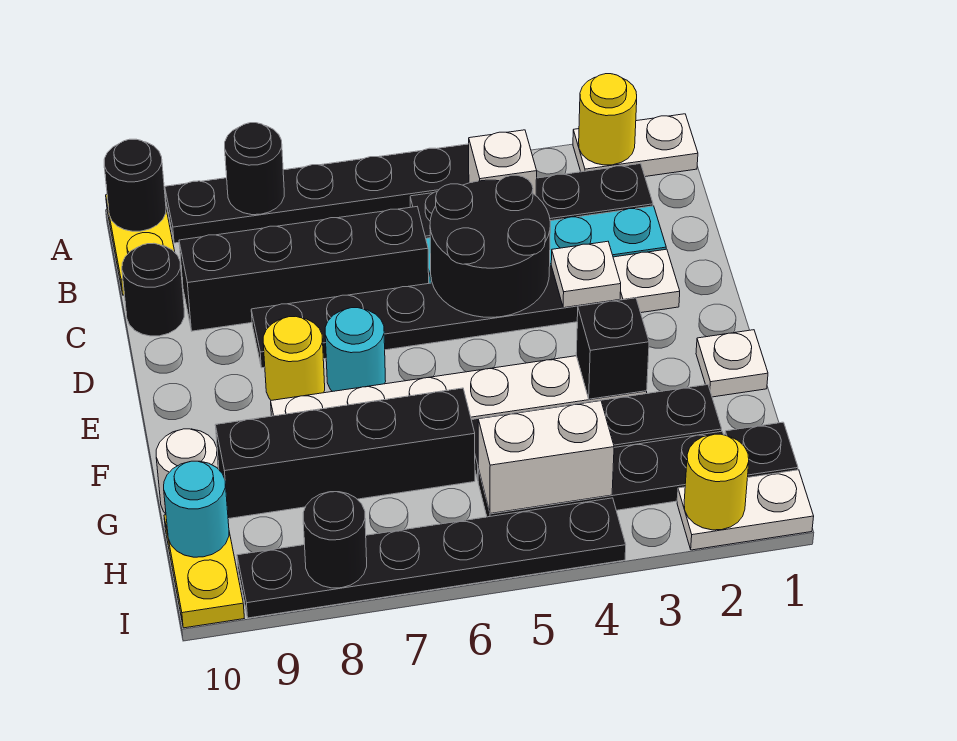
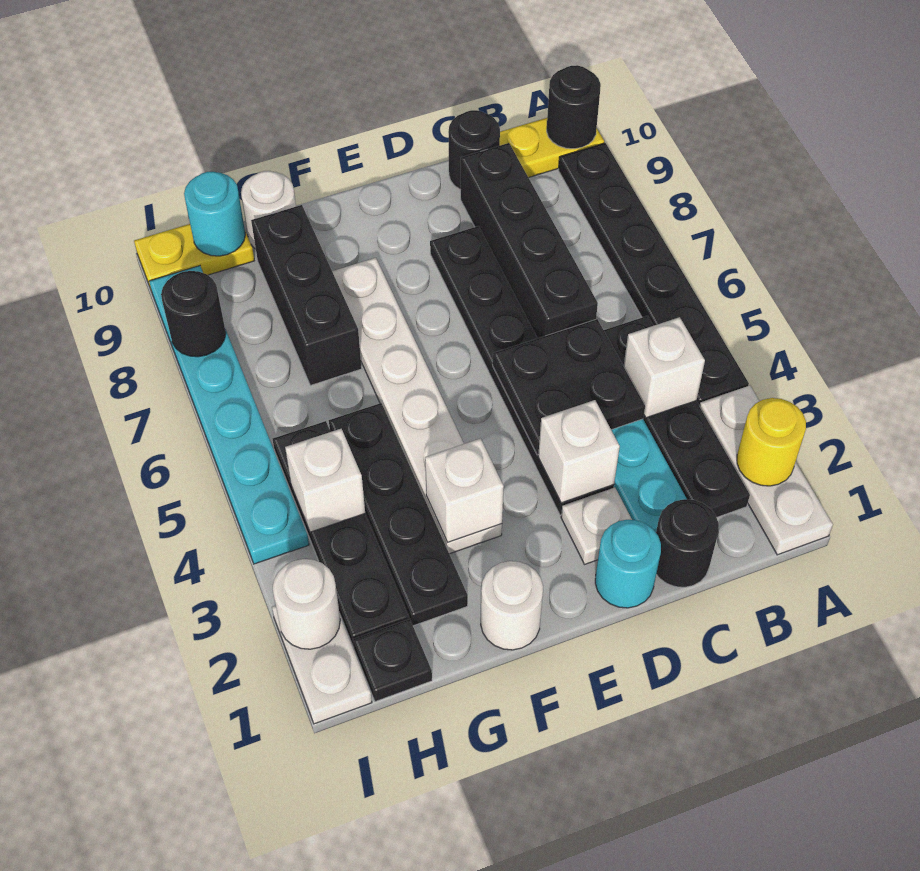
white plate A1:A2 level 1 -> white plate A1:A3 level 1
black round brick A8 level 2 -> black round brick C1 level 1
black round brick C4:D5 level 2 -> black plate C4:D5 level 2
white plate D3 level 2 -> white brick D3 level 2
cyan round brick E7 level 1 -> cyan round brick D1 level 1
yellow round brick E8 level 1 -> none
white plate F1 level 1 -> white round brick F1 level 1
black brick F3 level 2 -> white brick F3 level 2
black brick G6:G9 level 1 -> black brick G7:G9 level 1
white brick H4:H5 level 2 -> white brick H4 level 2
yellow round brick I2 level 2 -> white round brick I2 level 2
black plate I4:I9 level 1 -> cyan plate I4:I9 level 1

